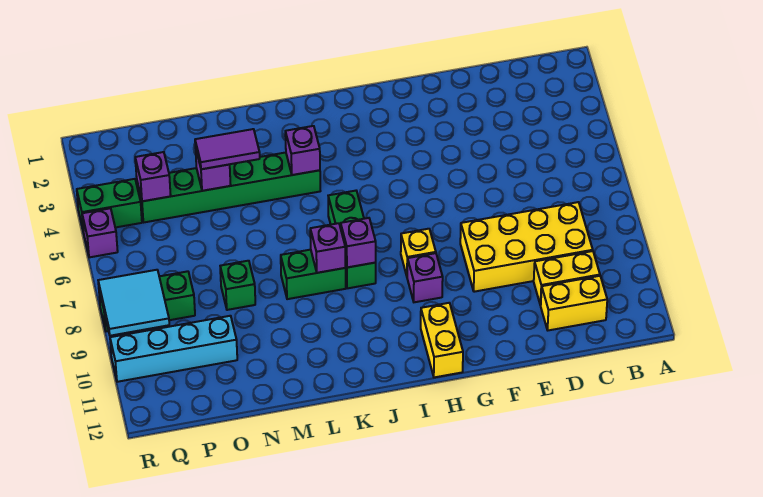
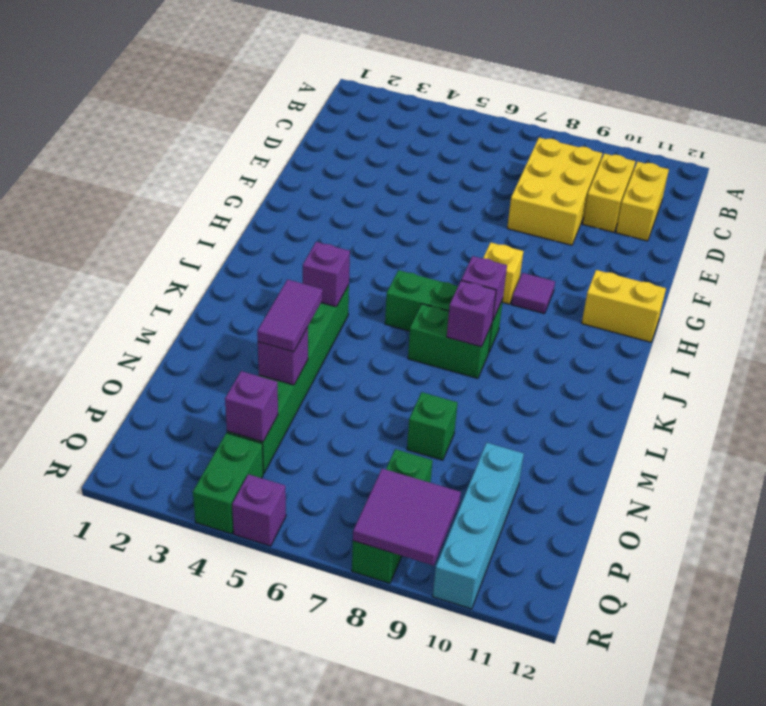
yellow brick C8:F9 level 1 -> yellow brick C8:E9 level 1
purple brick H9 level 1 -> purple tile H9 level 1
green brick K8:L8 level 1 -> green brick K7:K8 level 1
cyan tile Q8:R9 level 2 -> purple tile Q8:R9 level 2

